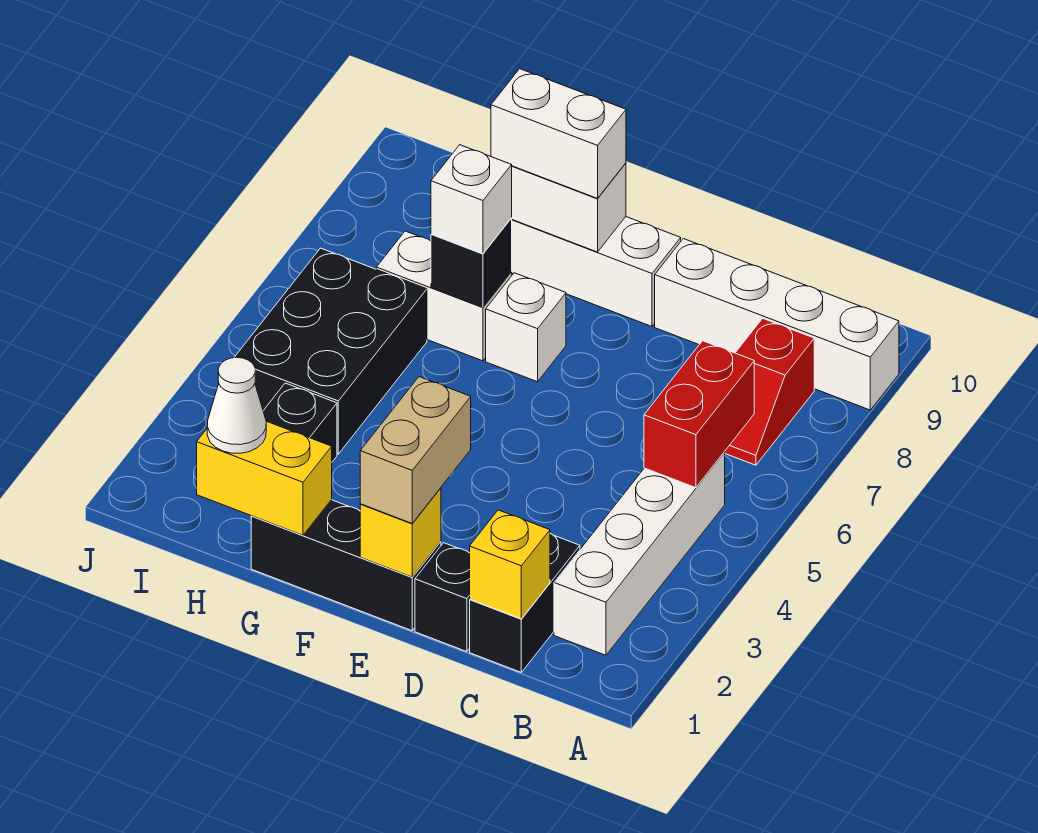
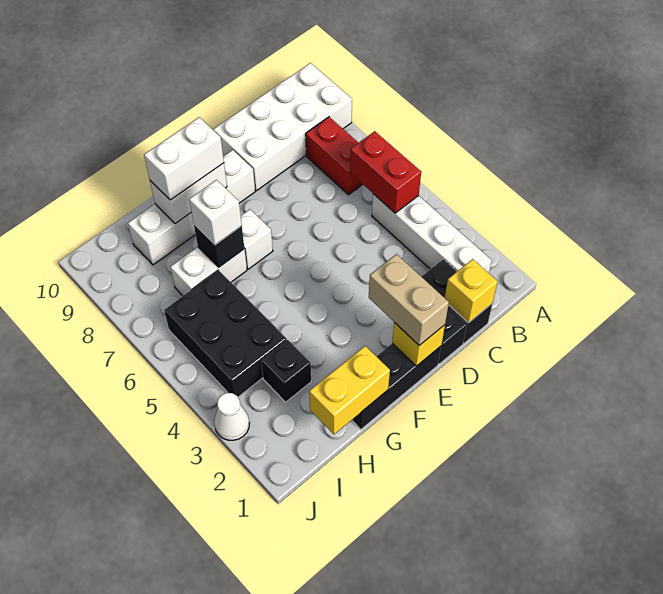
white brick A9:D9 level 1 -> white brick A9:D10 level 1
red slope B7:B8 level 1 top 8 -> red brick B7:B8 level 1
white cone H1 level 3 -> white cone J3 level 1

